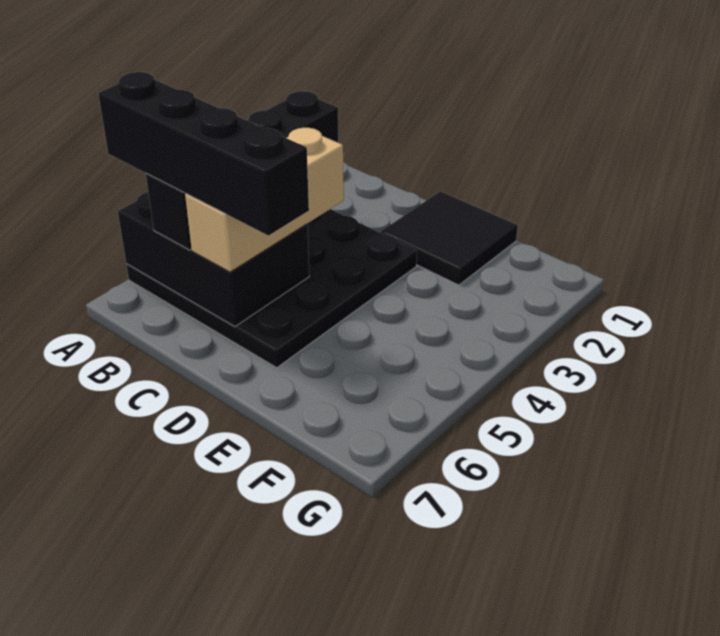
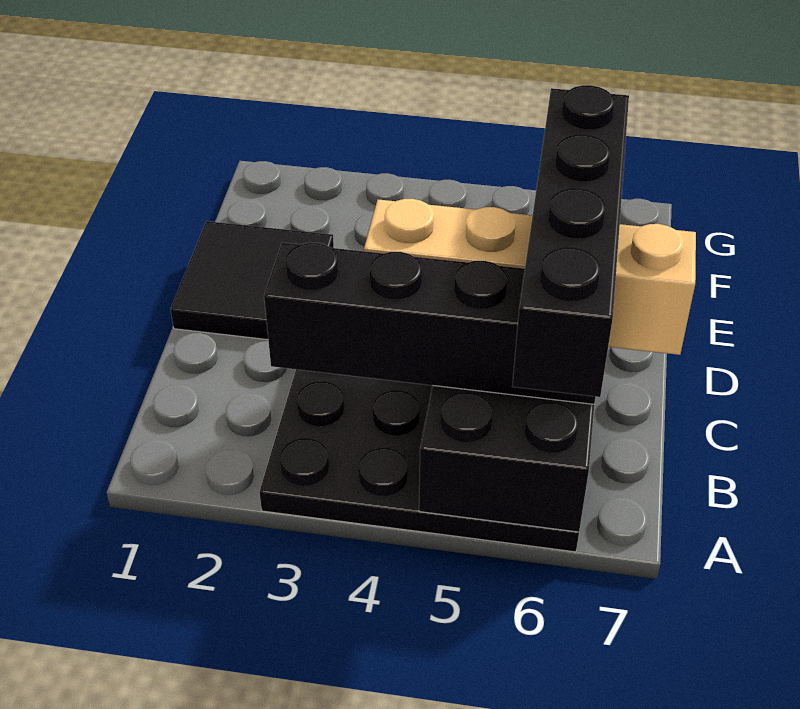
tan brick C4:C6 level 3 -> tan brick C4:C7 level 3

